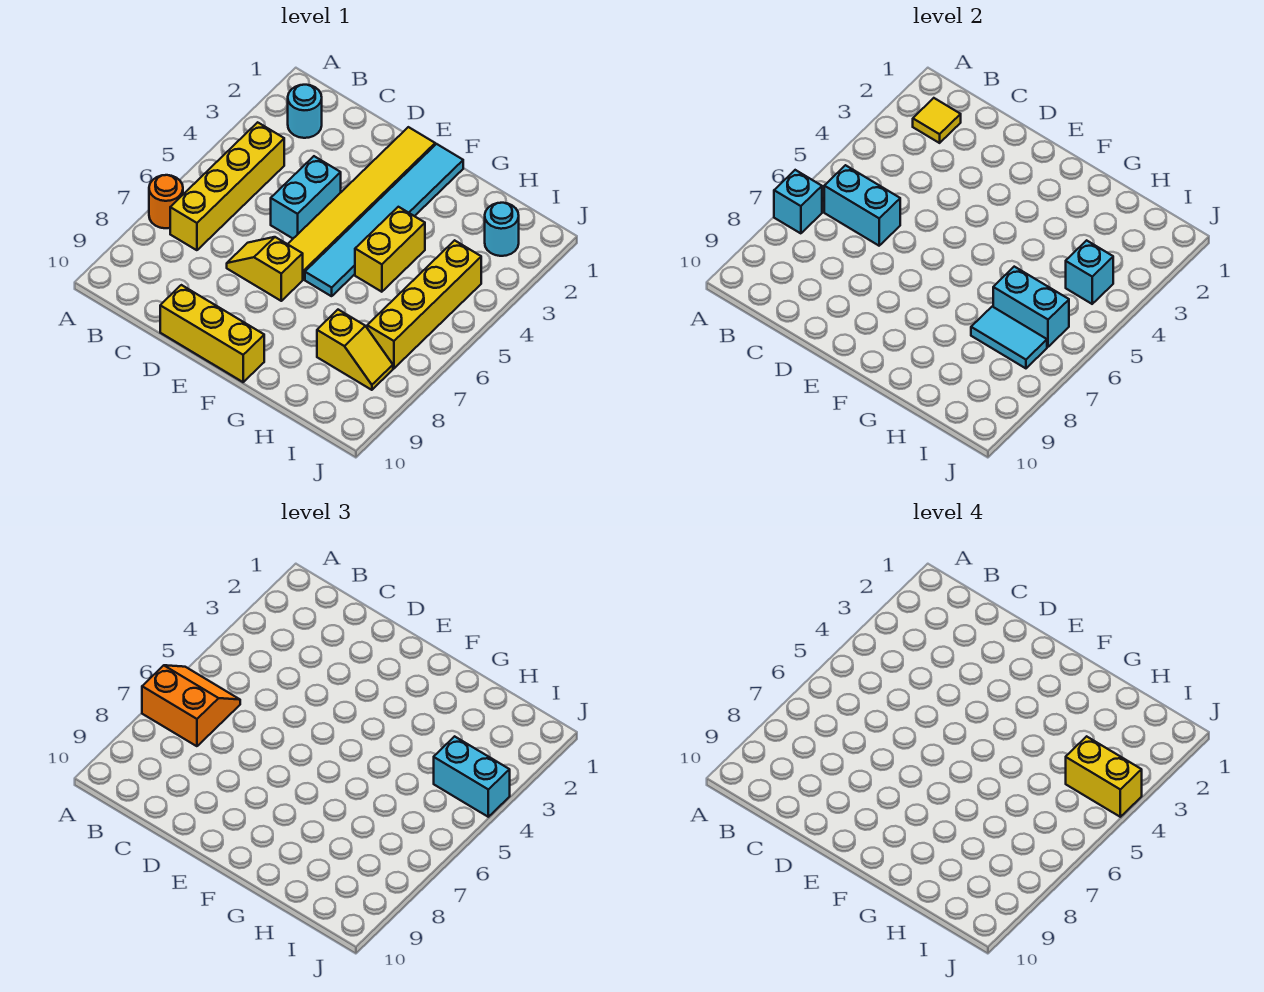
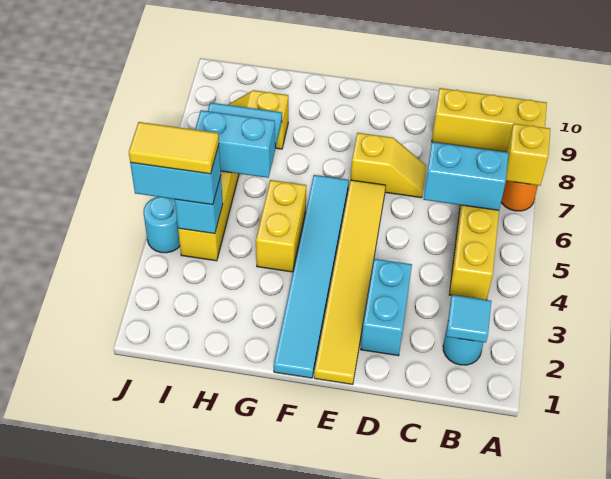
orange slope A6:B7 level 3 top 7 -> none
cyan brick A7 level 2 -> yellow brick A7 level 2
yellow tile B2 level 2 -> cyan tile B2 level 2
cyan brick D4:D5 level 1 -> cyan brick D2:D3 level 1
yellow brick D10:F10 level 1 -> yellow brick A9:C9 level 1
cyan round brick I2 level 1 -> cyan round brick J4 level 1
yellow brick I4:J4 level 4 -> yellow tile I4:J4 level 4

